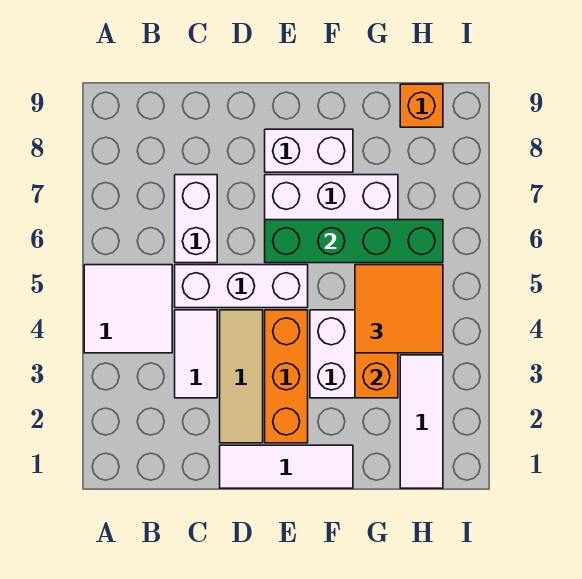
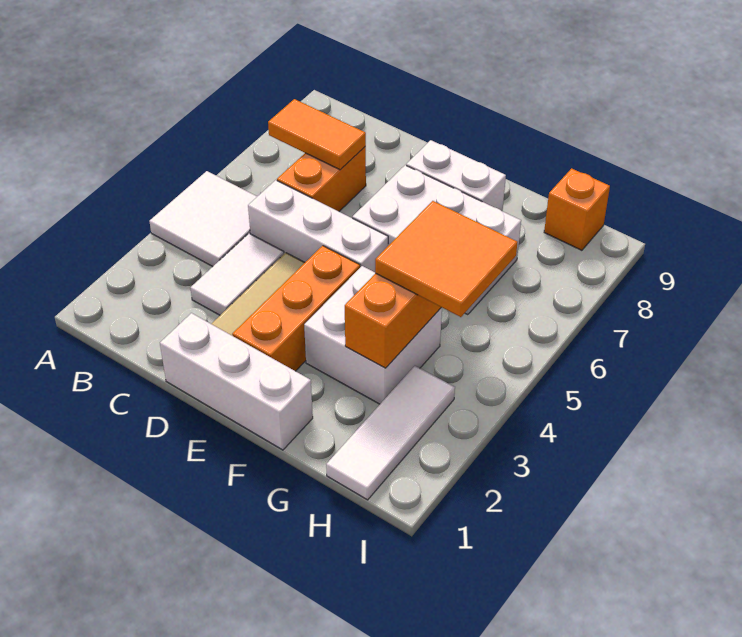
none -> orange tile B7:C7 level 2
white brick C6:C7 level 1 -> orange brick C6:C7 level 1
white tile D1:F1 level 1 -> white brick D1:F1 level 1
green brick E6:H6 level 2 -> none

